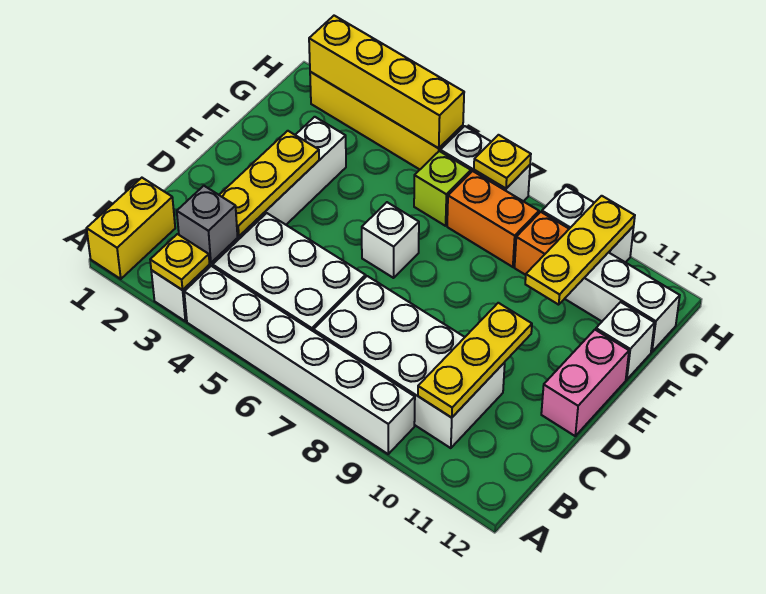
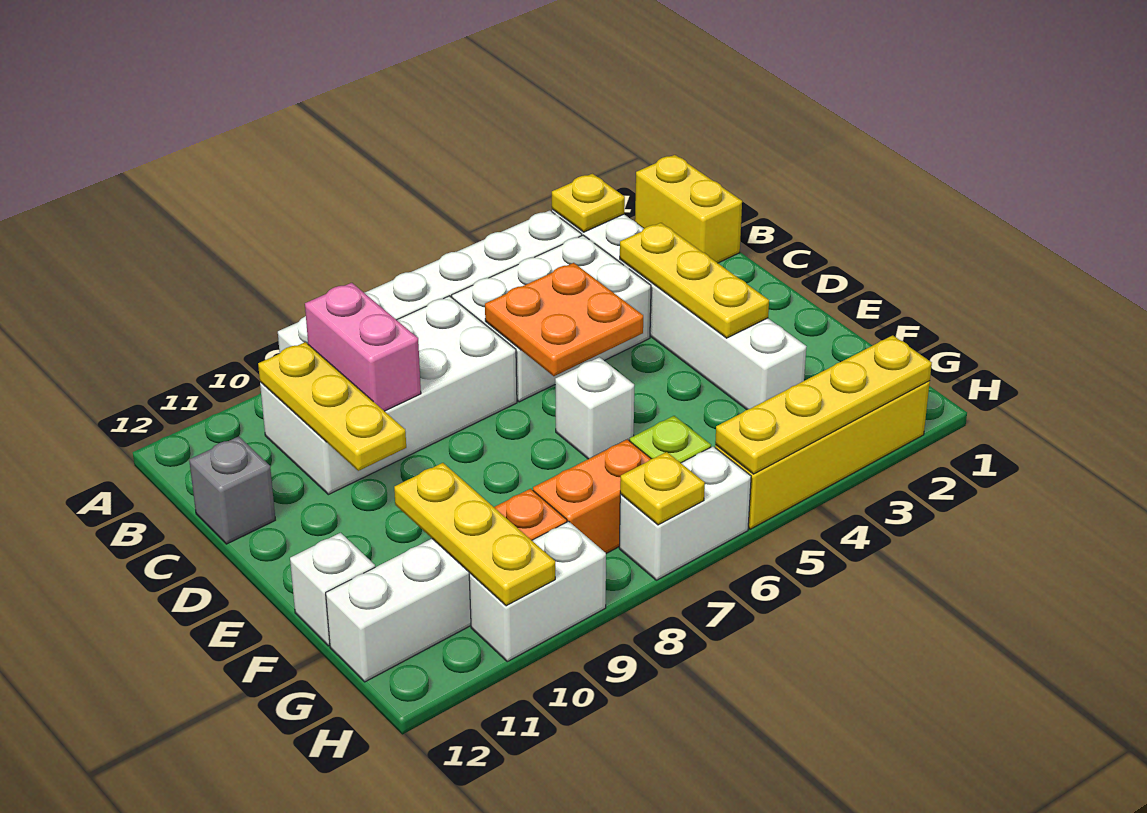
grey brick B3 level 2 -> grey brick C12 level 1
none -> orange plate C5:D6 level 2
pink brick D12:E12 level 1 -> pink brick B9:C9 level 2
yellow brick H2:H5 level 2 -> yellow plate H2:H5 level 2

